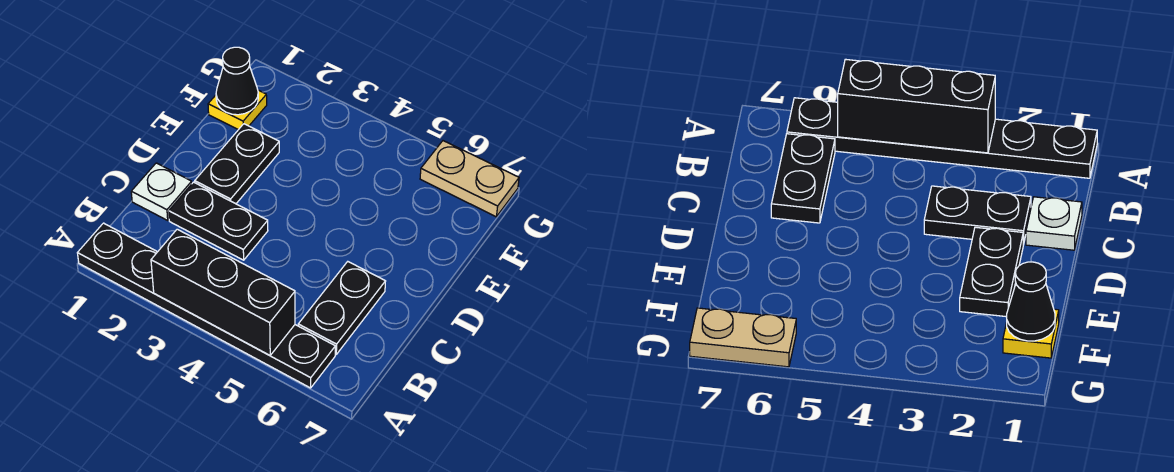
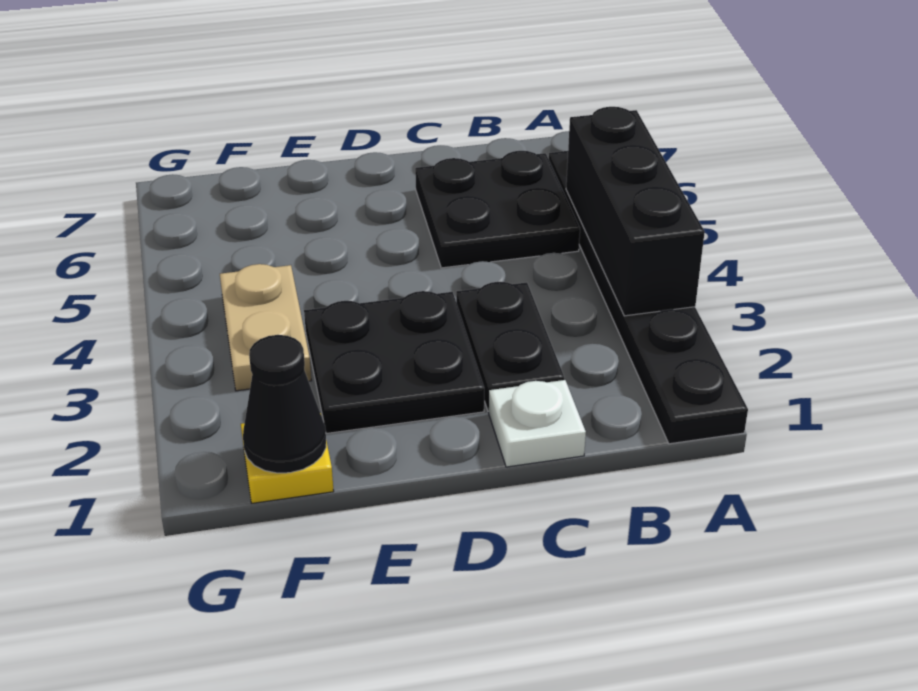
black plate B6:C6 level 1 -> black plate B5:C6 level 1
black plate D2:E2 level 1 -> black plate D2:E3 level 1
tan plate G6:G7 level 1 -> tan plate F3:F4 level 1

